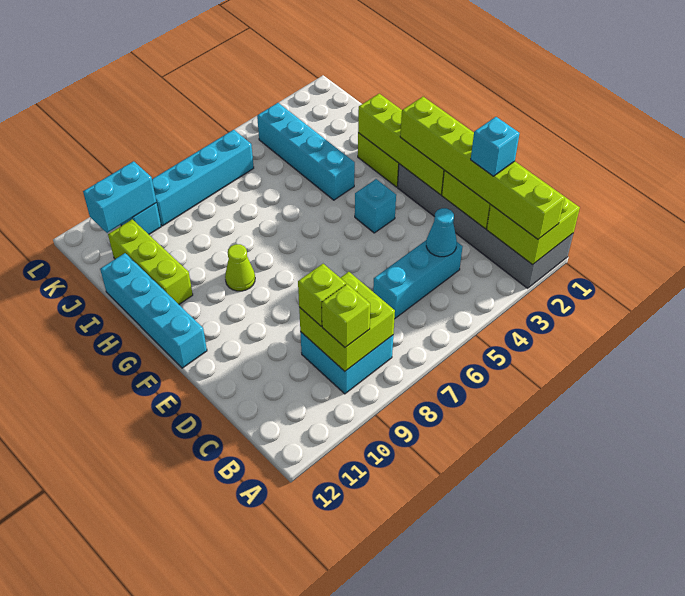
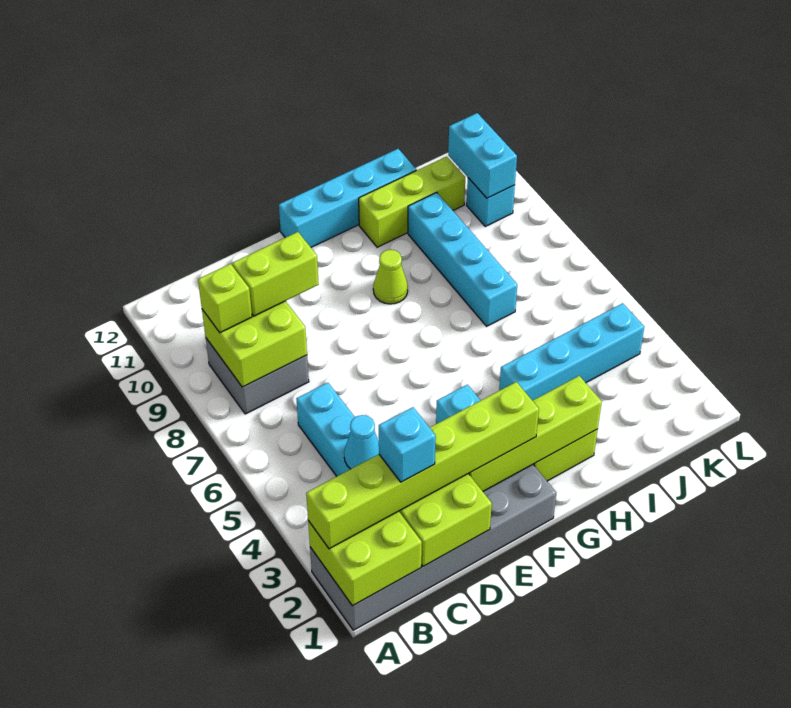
cyan brick B8:C9 level 1 -> grey brick B8:C9 level 1
lime brick C9 level 3 -> lime brick C9:D9 level 3
cyan brick K6:K9 level 1 -> cyan brick I7:I10 level 1

